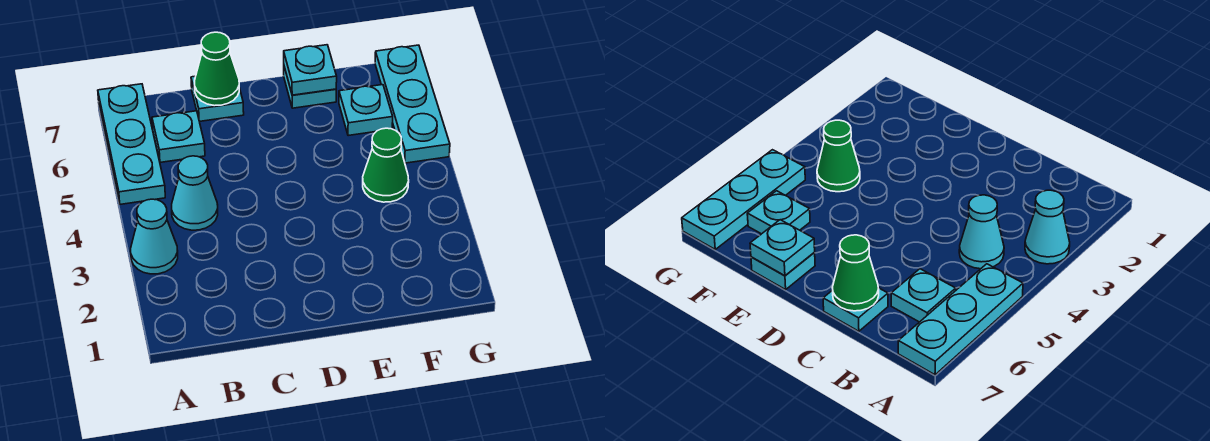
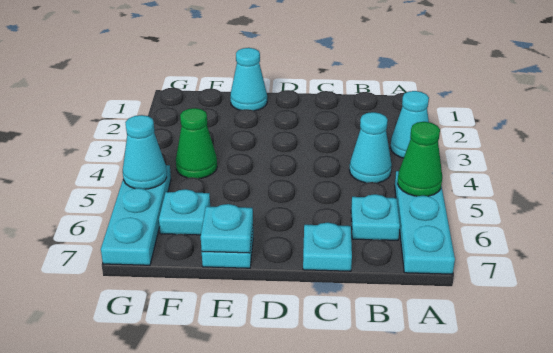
green cone C7 level 2 -> green cone A5 level 2
none -> cyan cone E1 level 1
none -> cyan cone G5 level 2

